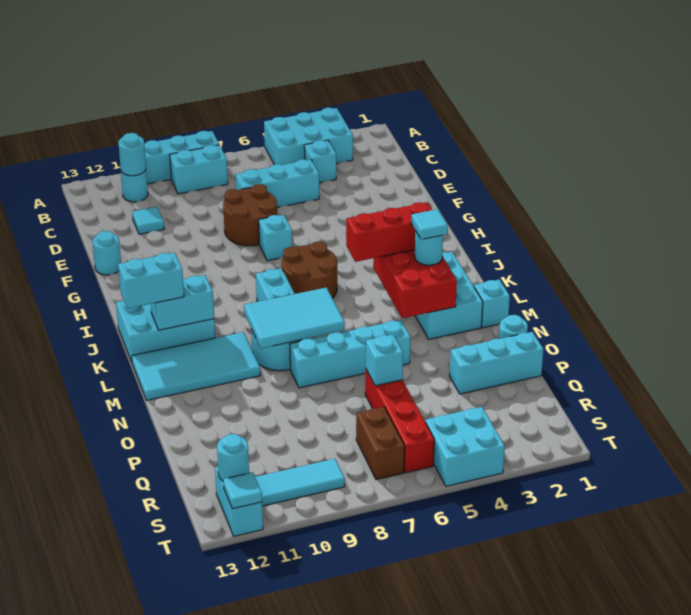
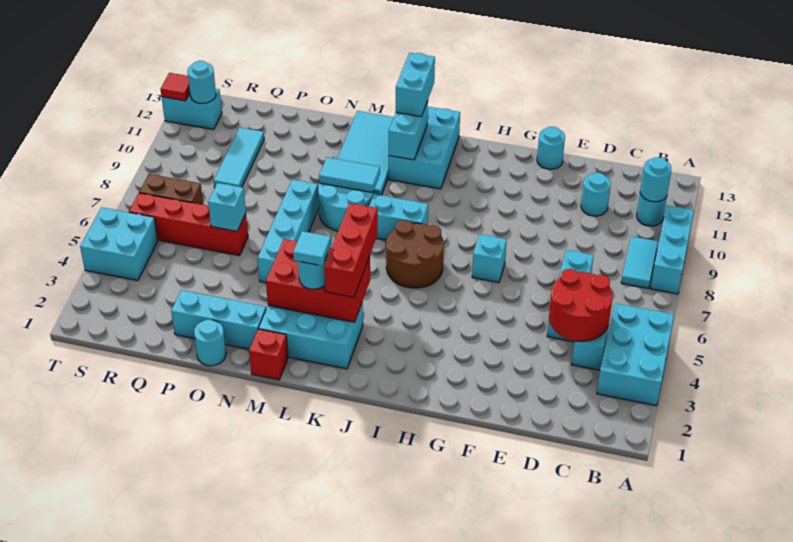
cyan brick B8:B9 level 1 -> cyan tile B8:B9 level 1
none -> red round brick C4:D5 level 2
cyan tile D11 level 1 -> cyan round brick D11 level 1
brown round brick E7:F8 level 1 -> none
cyan tile L7:M9 level 2 -> cyan tile L9:M9 level 2
cyan brick M1 level 1 -> red brick M1 level 1
cyan brick P1:P3 level 1 -> cyan brick N2:P2 level 1
cyan tile S9:S11 level 1 -> cyan tile Q9:Q11 level 1
cyan tile T12 level 2 -> red tile T12 level 2

